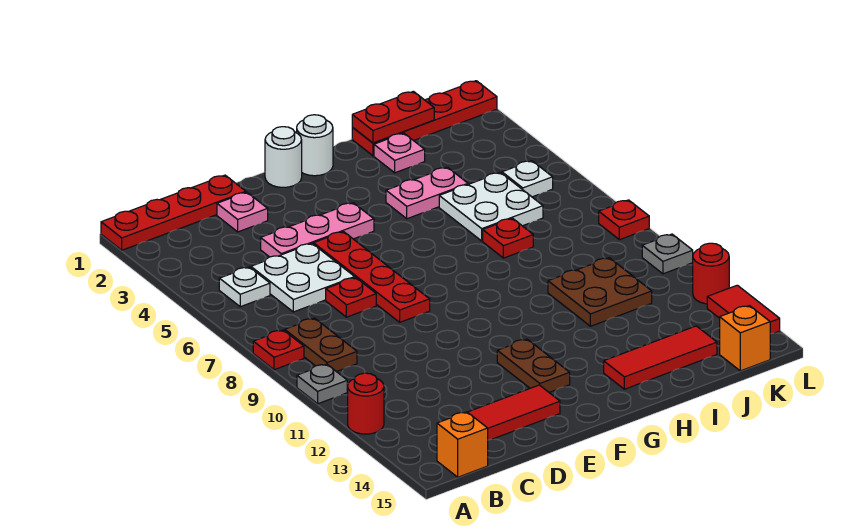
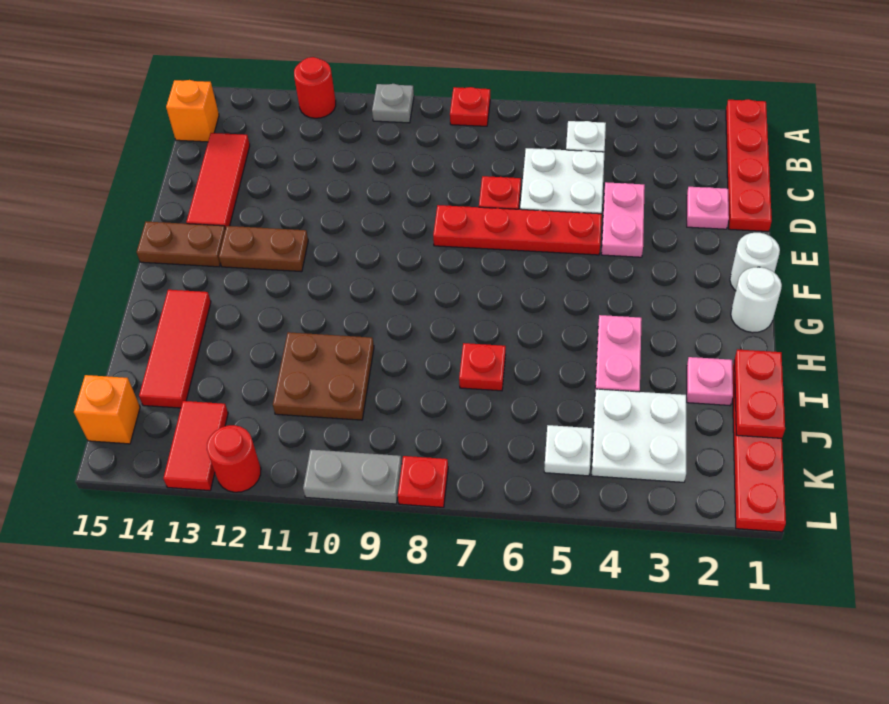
brown plate B8:B9 level 1 -> brown plate F14:F15 level 1
pink plate D4:F4 level 1 -> pink plate D4:E4 level 1
white plate I5:J6 level 1 -> white plate J3:K4 level 1
grey plate L10 level 1 -> grey plate L9:L10 level 1
red tile L13:L14 level 1 -> red tile K13:L13 level 1

